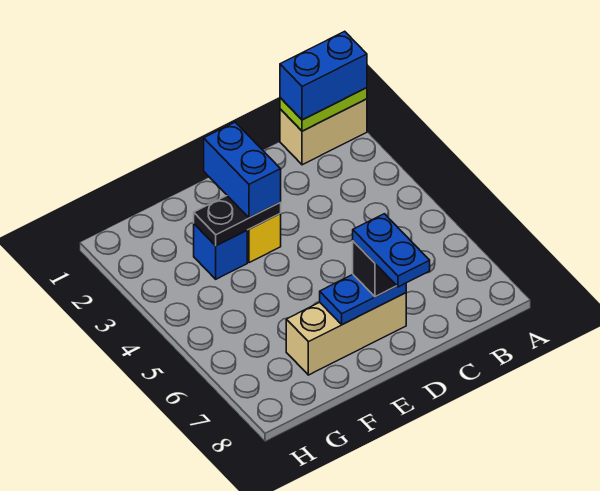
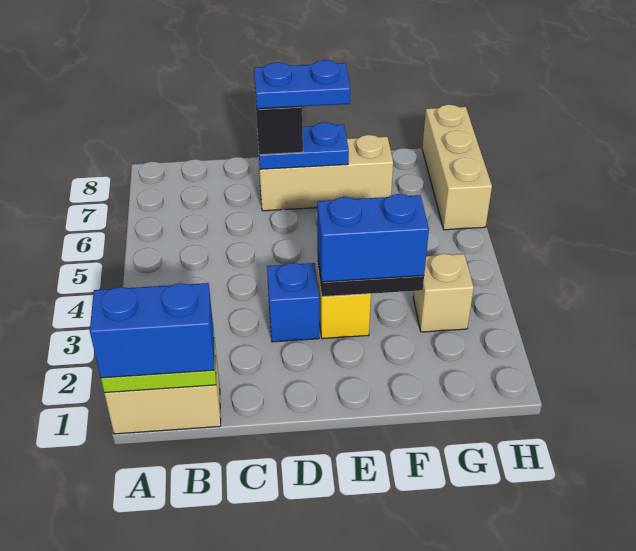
blue plate D7:D8 level 4 -> blue plate D7:E7 level 4
blue brick E2:E3 level 3 -> blue brick E3:F3 level 3
blue brick F3 level 1 -> blue brick D3 level 1
none -> tan brick G3 level 1
none -> tan brick H6:H8 level 1

